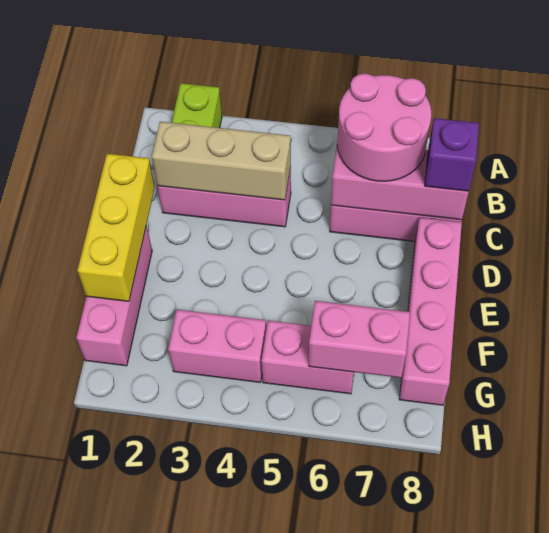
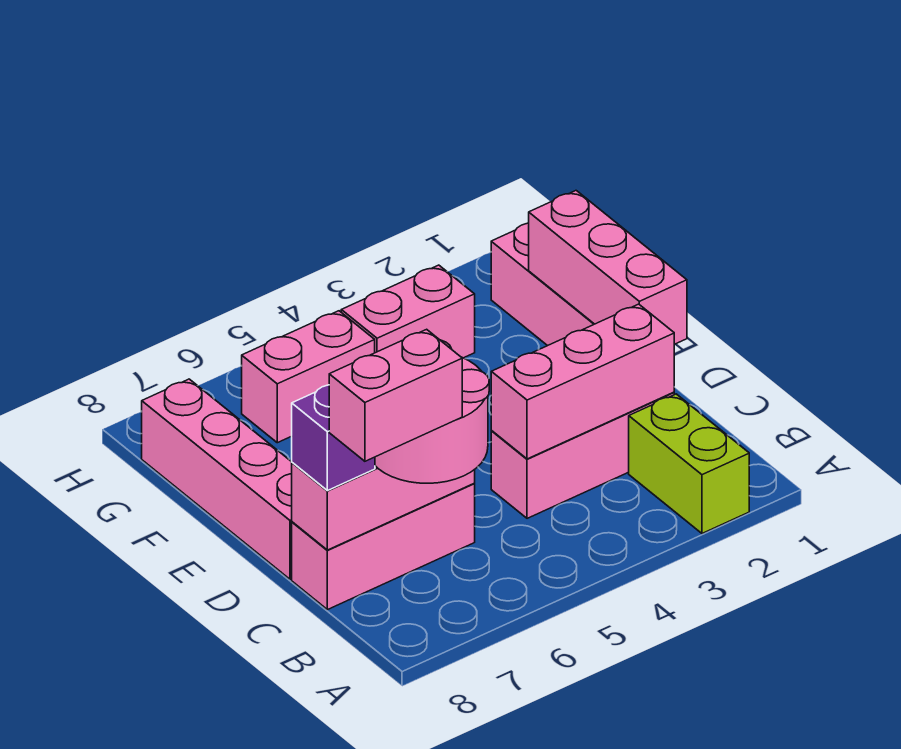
tan brick C2:C4 level 2 -> pink brick C2:C4 level 2
yellow brick D1:F1 level 2 -> pink brick D1:F1 level 2
pink brick G6:G7 level 2 -> pink brick B7:B8 level 4

